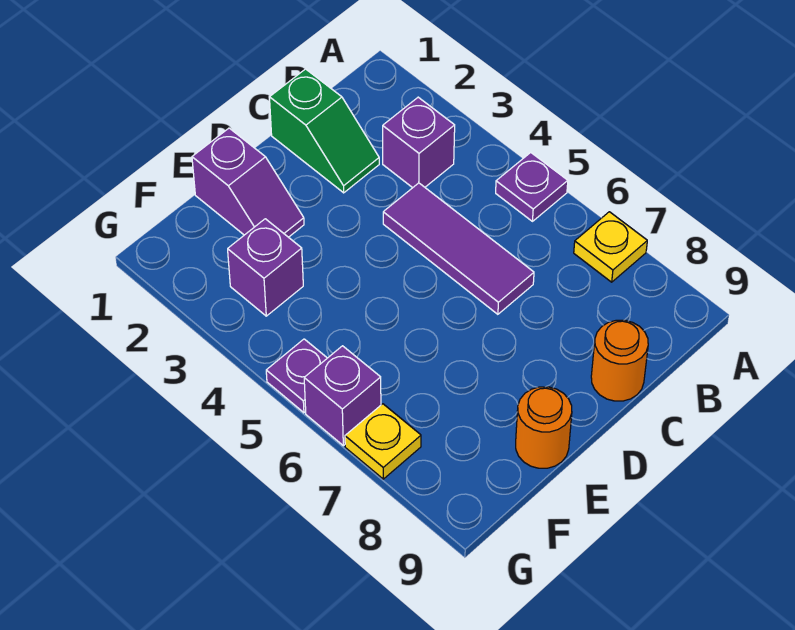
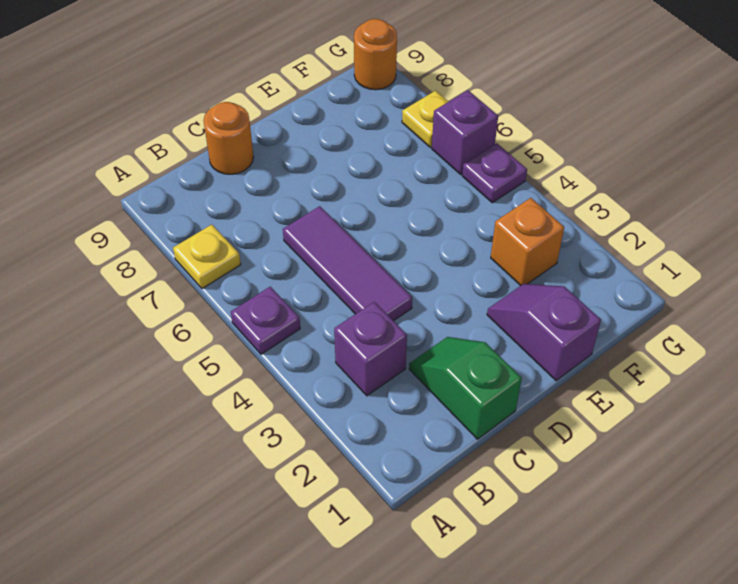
orange round brick E9 level 1 -> orange round brick G9 level 1
purple brick F3 level 1 -> orange brick F3 level 1

